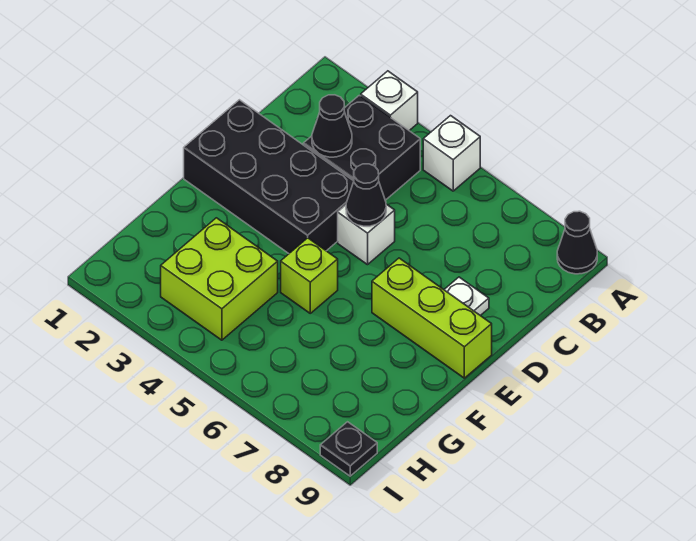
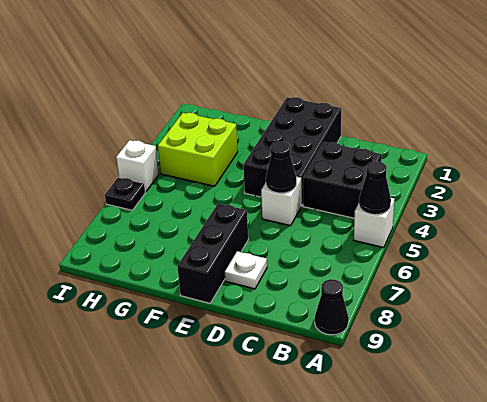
white brick A3 level 1 -> white brick I5 level 1
black cone C3 level 2 -> black cone A5 level 2
lime brick E7:E9 level 1 -> black brick E7:E9 level 1
lime brick F5 level 1 -> none
black plate I9 level 1 -> black plate I6 level 1

